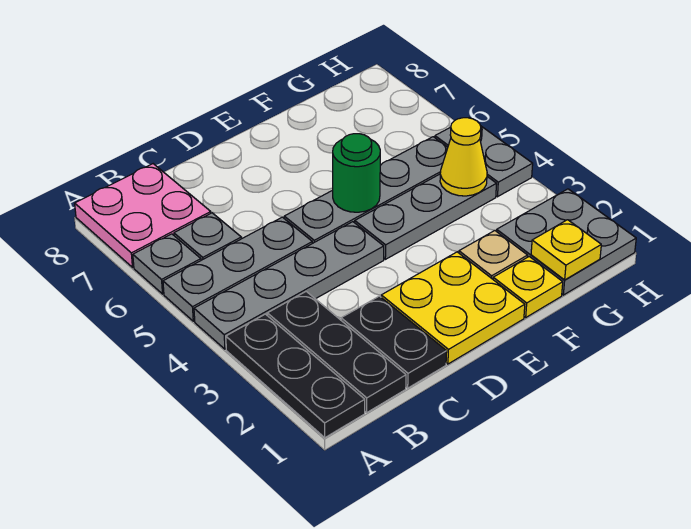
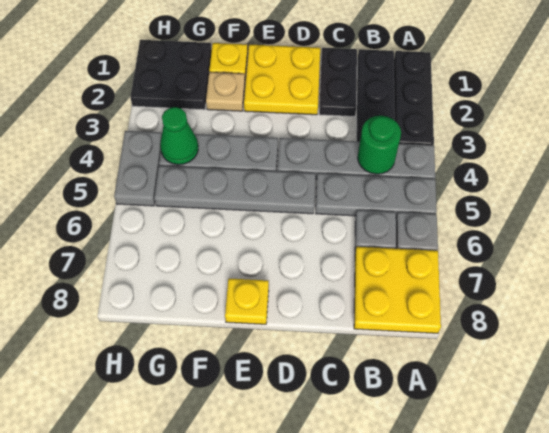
pink plate A7:B8 level 1 -> yellow plate A7:B8 level 1
green round brick E5 level 2 -> green round brick B4 level 2
grey plate G1:H2 level 1 -> black plate G1:H2 level 1
yellow plate G1 level 2 -> yellow plate E8 level 1
yellow cone G4 level 2 -> green cone G4 level 2

